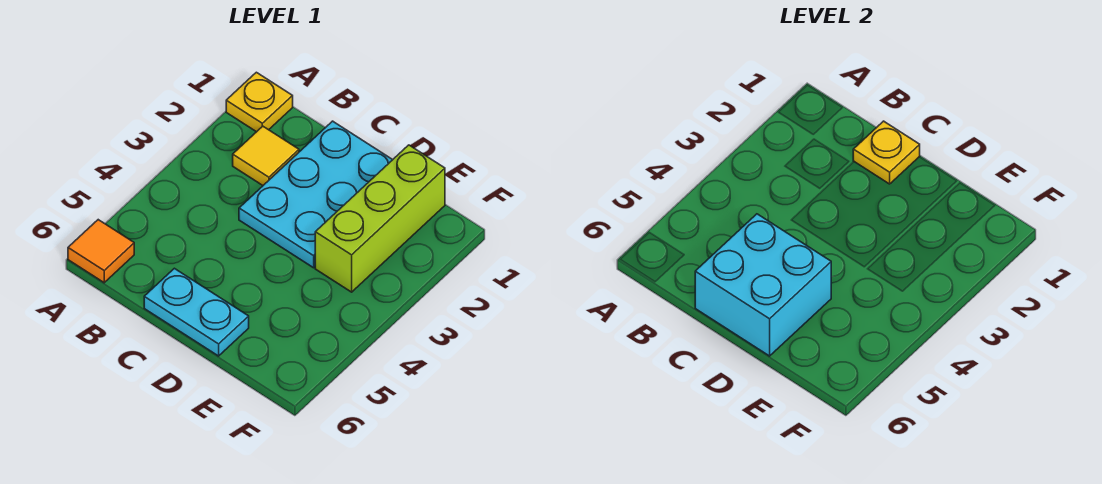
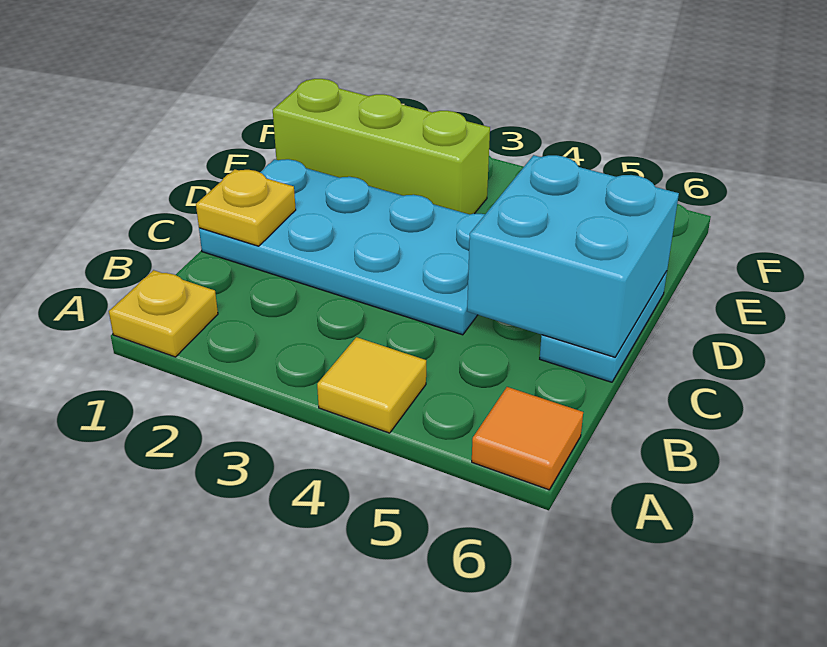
yellow tile B2 level 1 -> yellow tile A4 level 1
cyan plate C1:D3 level 1 -> cyan plate C1:D4 level 1

